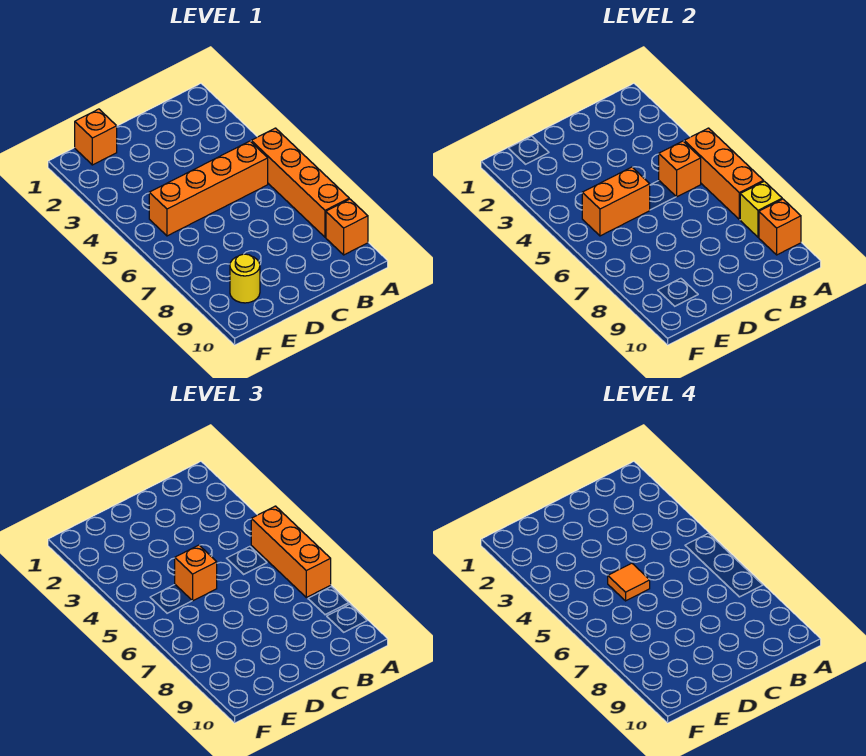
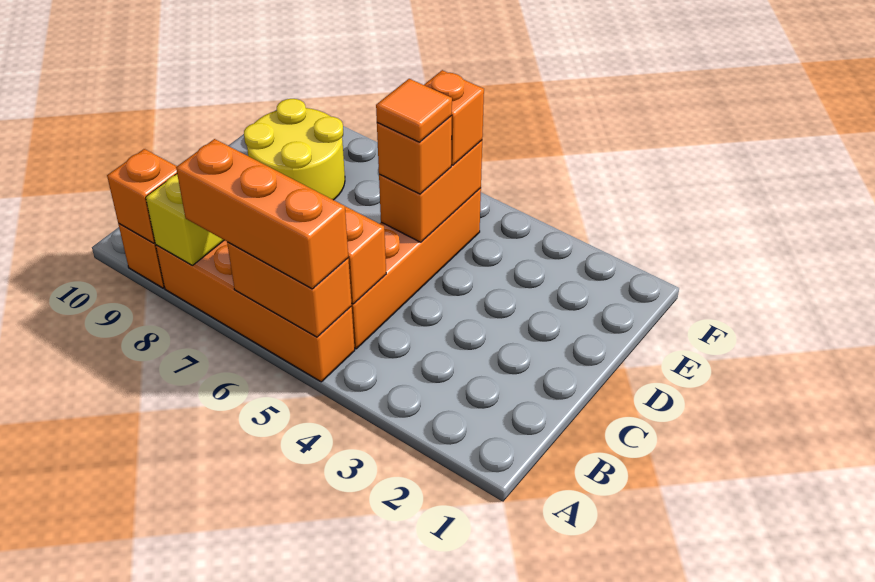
orange brick A5:A7 level 2 -> orange brick A5:A6 level 2
orange brick E1 level 1 -> orange brick E5 level 3
yellow round brick E9 level 1 -> yellow round brick D8:E9 level 1

